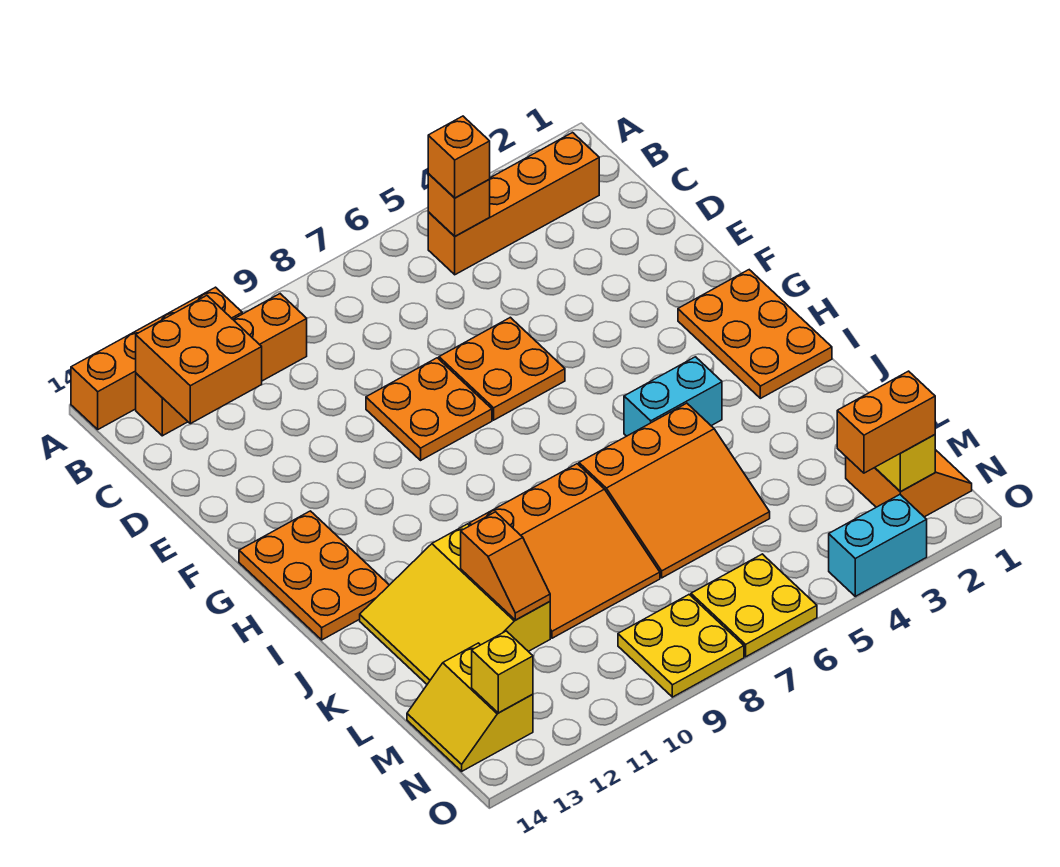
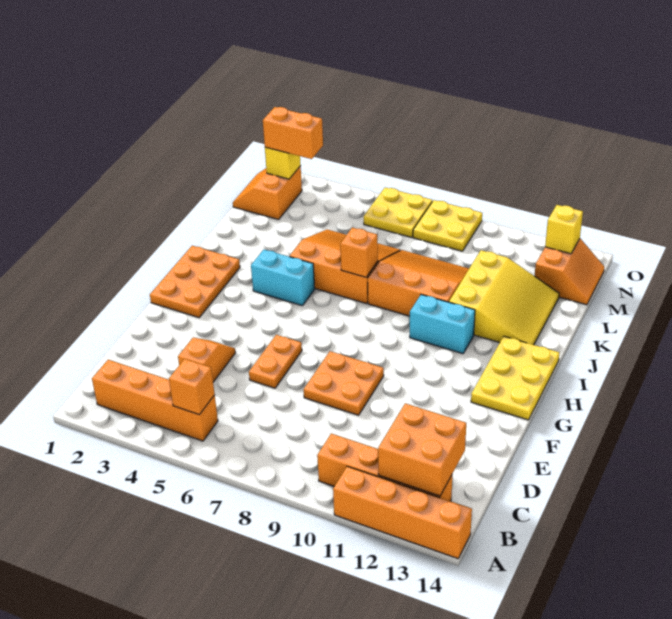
orange brick B5 level 3 -> orange brick J7 level 2
orange plate E6:F7 level 1 -> orange plate E6:F6 level 1
orange plate G13:I14 level 1 -> yellow plate G13:I14 level 1
orange slope K11:L11 level 2 top K -> orange slope D4:E4 level 1 top D
yellow slope M13:N14 level 1 top 13 -> orange slope M13:N14 level 1 top 13
cyan brick O3:O4 level 1 -> cyan brick I10:I11 level 1

